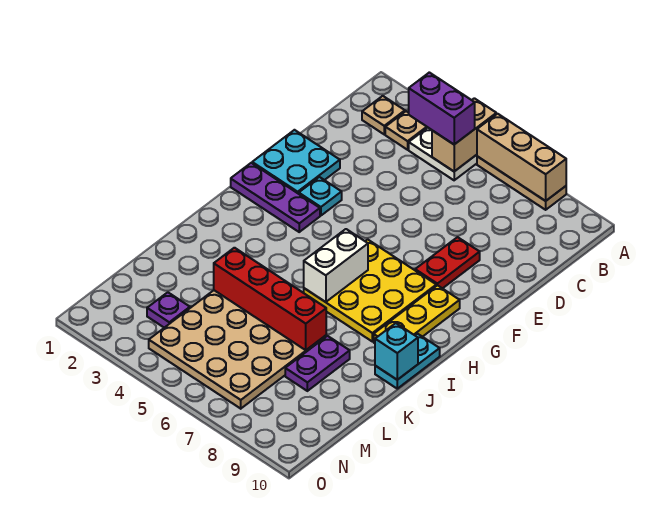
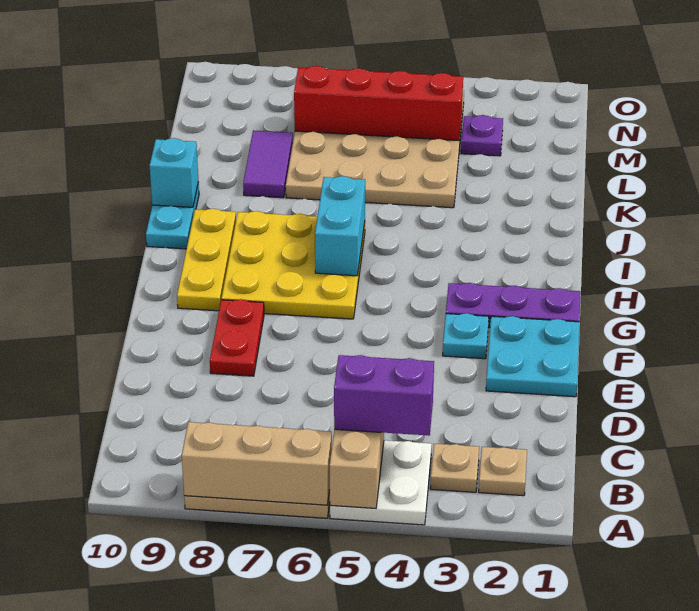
white brick H6:I6 level 2 -> cyan brick H6:I6 level 2
red brick K4:K7 level 2 -> red brick M4:M7 level 2
purple plate K8:L8 level 1 -> purple tile K8:L8 level 1

